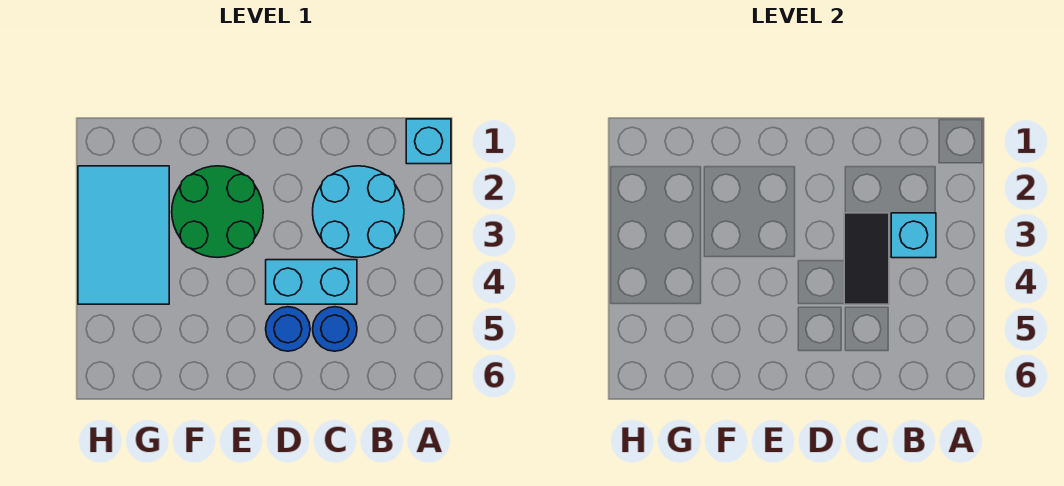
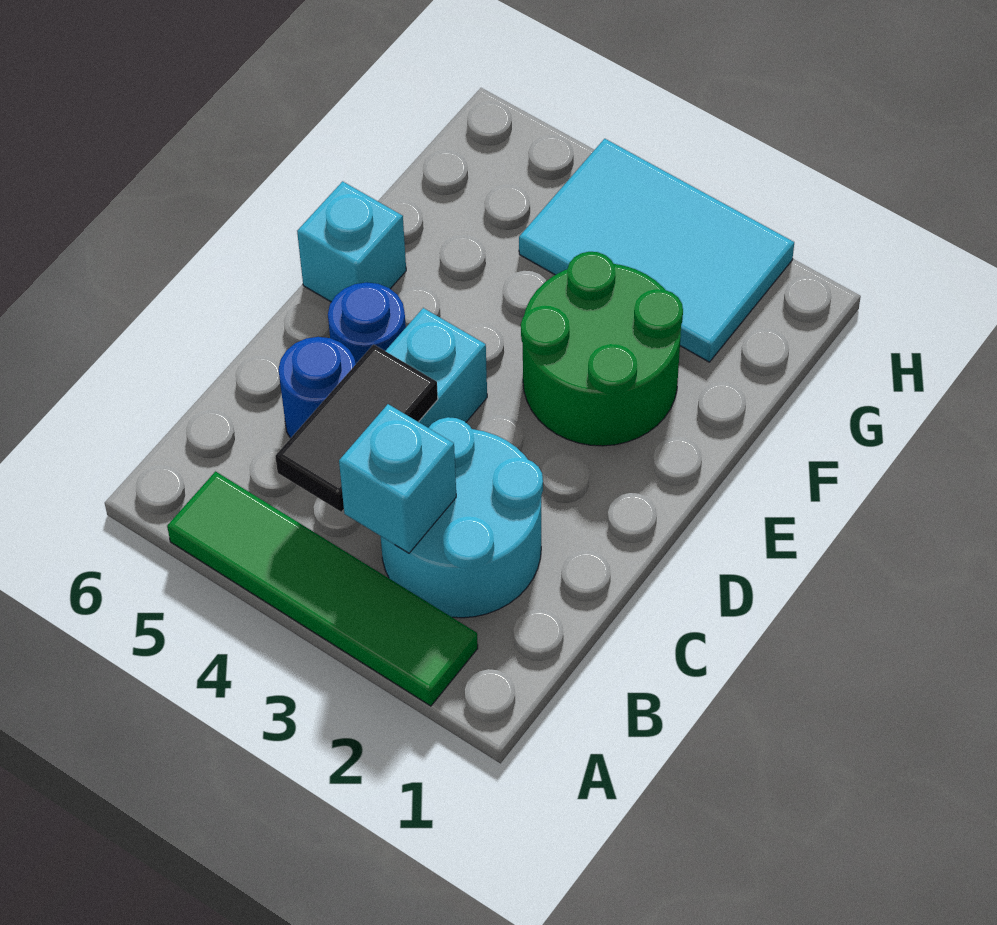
cyan brick A1 level 1 -> cyan brick E6 level 1
none -> green tile A2:A5 level 1
black tile C3:C4 level 2 -> black tile B4:C4 level 2

